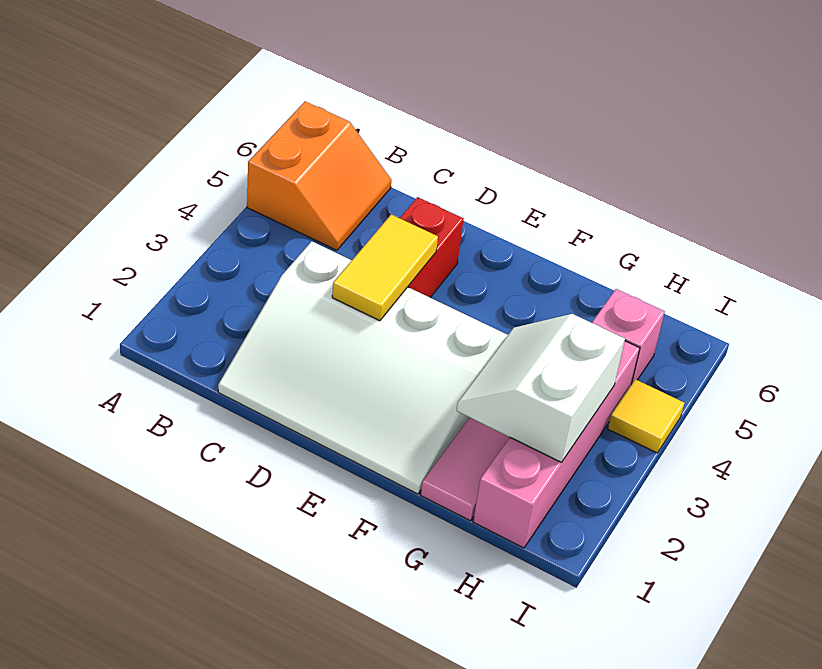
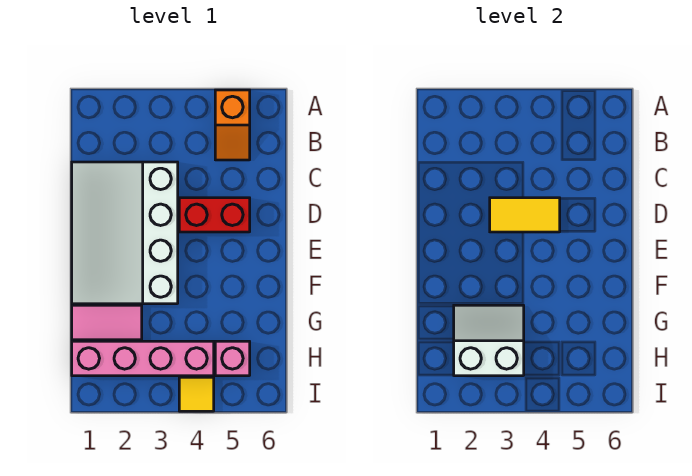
orange slope A5:B6 level 1 top A -> orange slope A5:B5 level 1 top A

